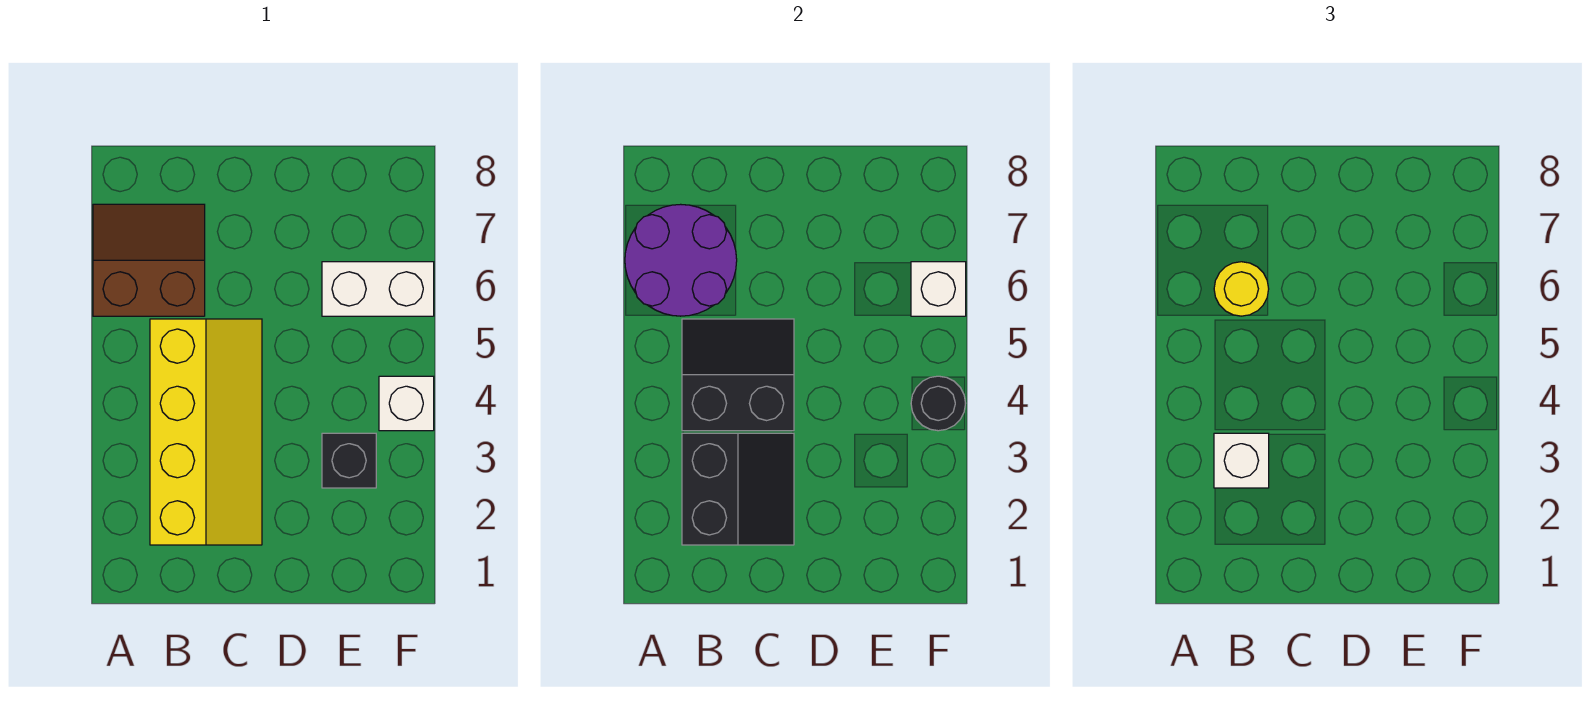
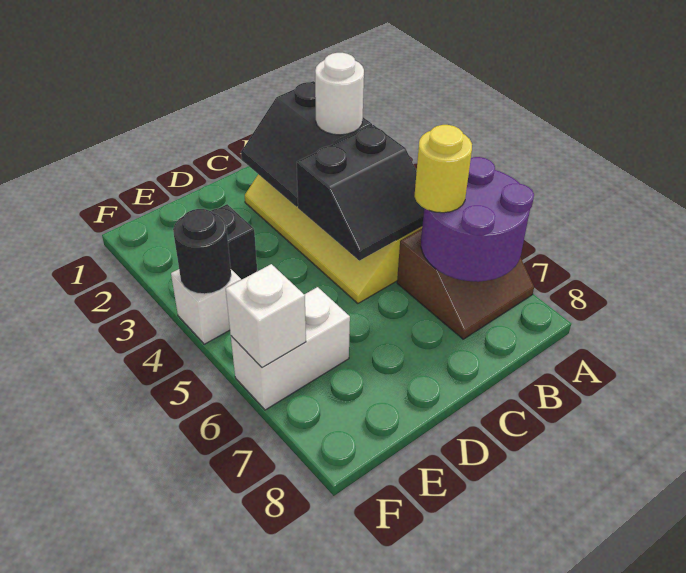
white brick B3 level 3 -> white round brick B3 level 3

